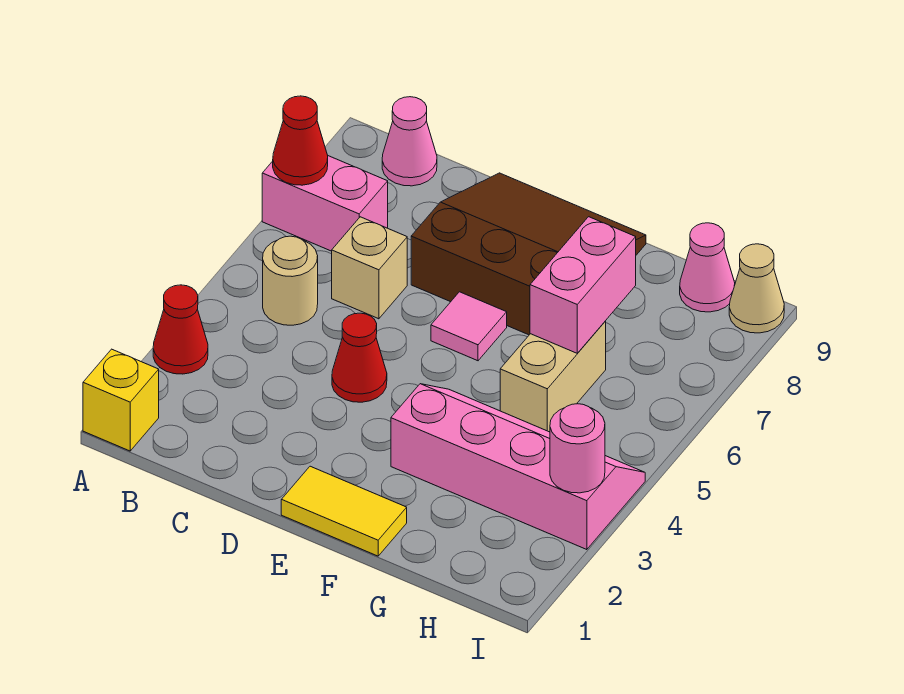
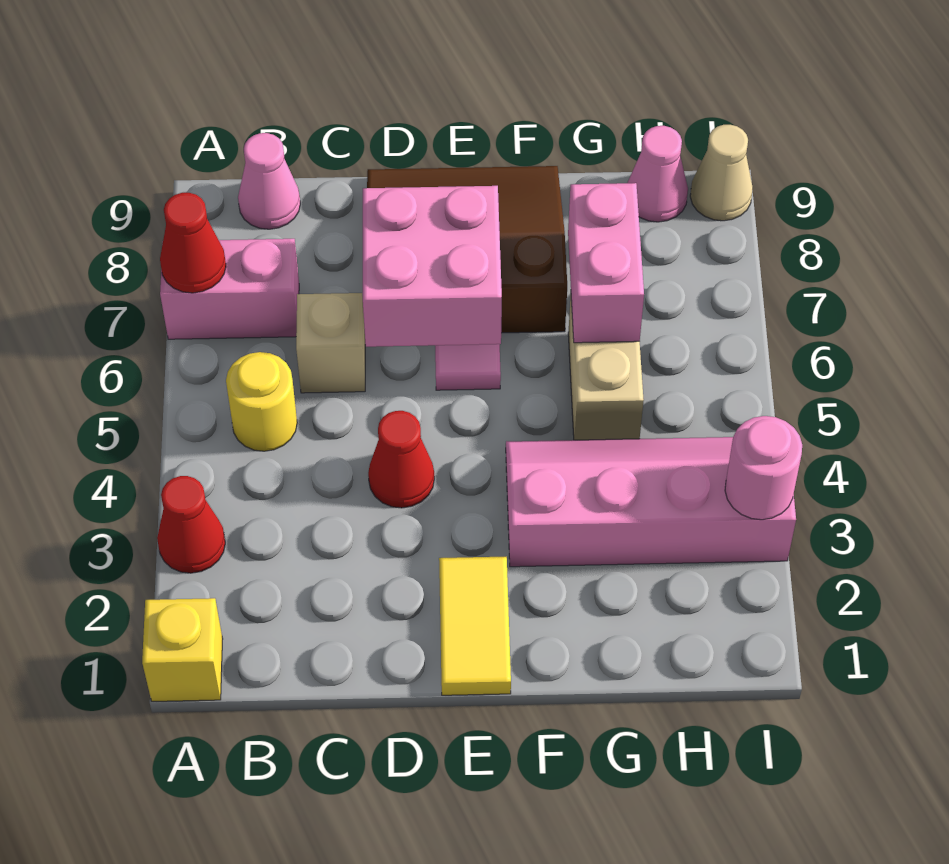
tan round brick B5 level 1 -> yellow round brick B5 level 1
none -> pink brick D6:E7 level 2
yellow tile E1:F1 level 1 -> yellow tile E1:E2 level 1

